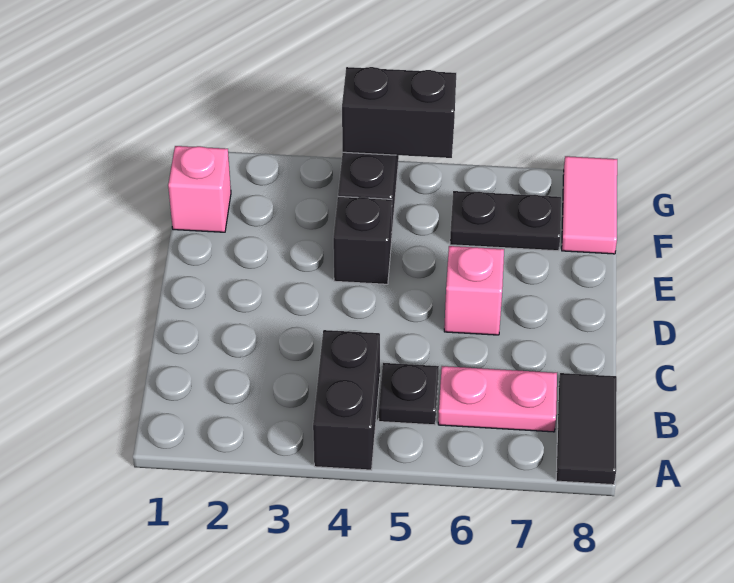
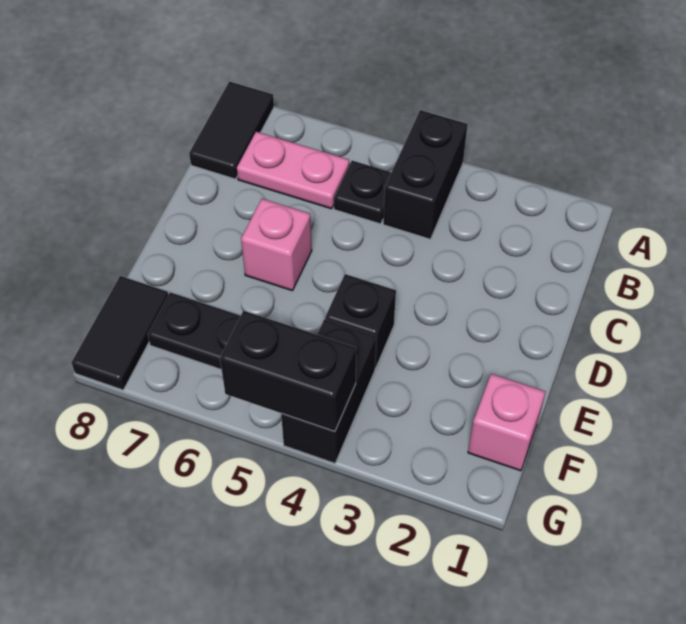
pink tile F8:G8 level 1 -> black tile F8:G8 level 1

